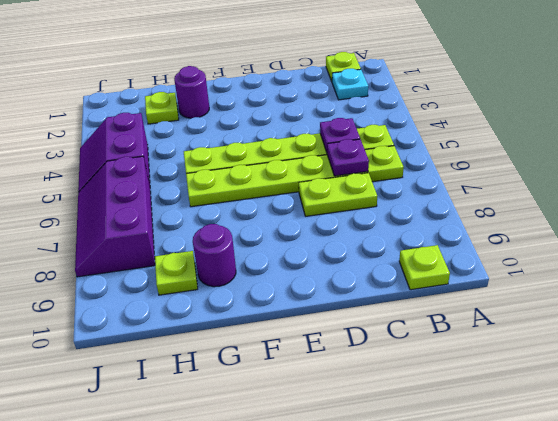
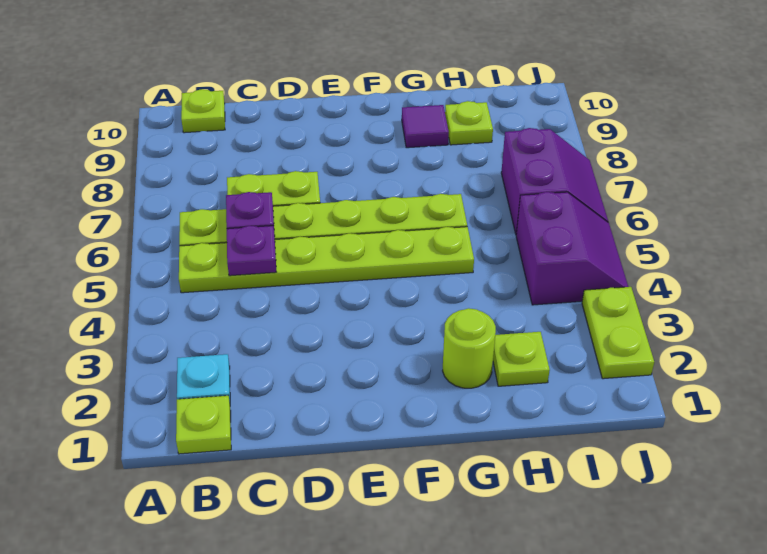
purple round brick G2 level 1 -> lime round brick G2 level 1
purple round brick G9 level 1 -> purple tile G9 level 1
purple slope I6:J8 level 1 top I -> purple slope I6:J7 level 1 top I
none -> lime plate J2:J3 level 1

